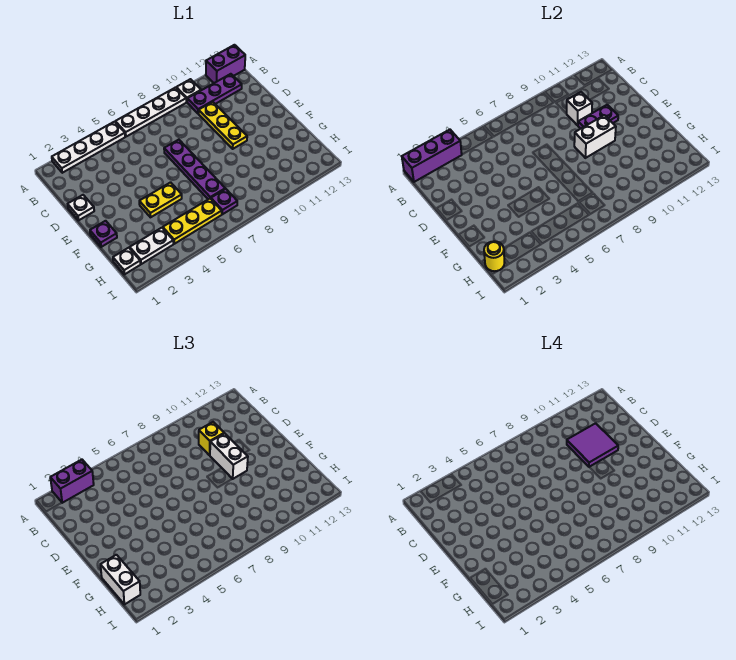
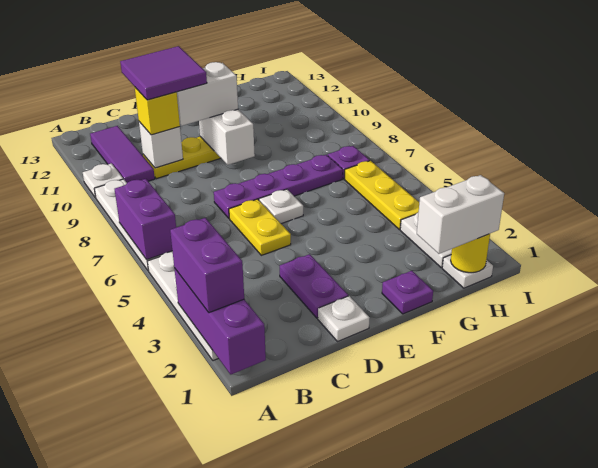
purple brick A12:A13 level 1 -> purple brick A6:A7 level 2
purple plate B10:B12 level 1 -> purple tile B10:B12 level 1
purple plate D10:D11 level 2 -> purple plate D2:D3 level 1
none -> white plate E6 level 1
yellow plate F4:F5 level 1 -> yellow plate D5:D6 level 1

